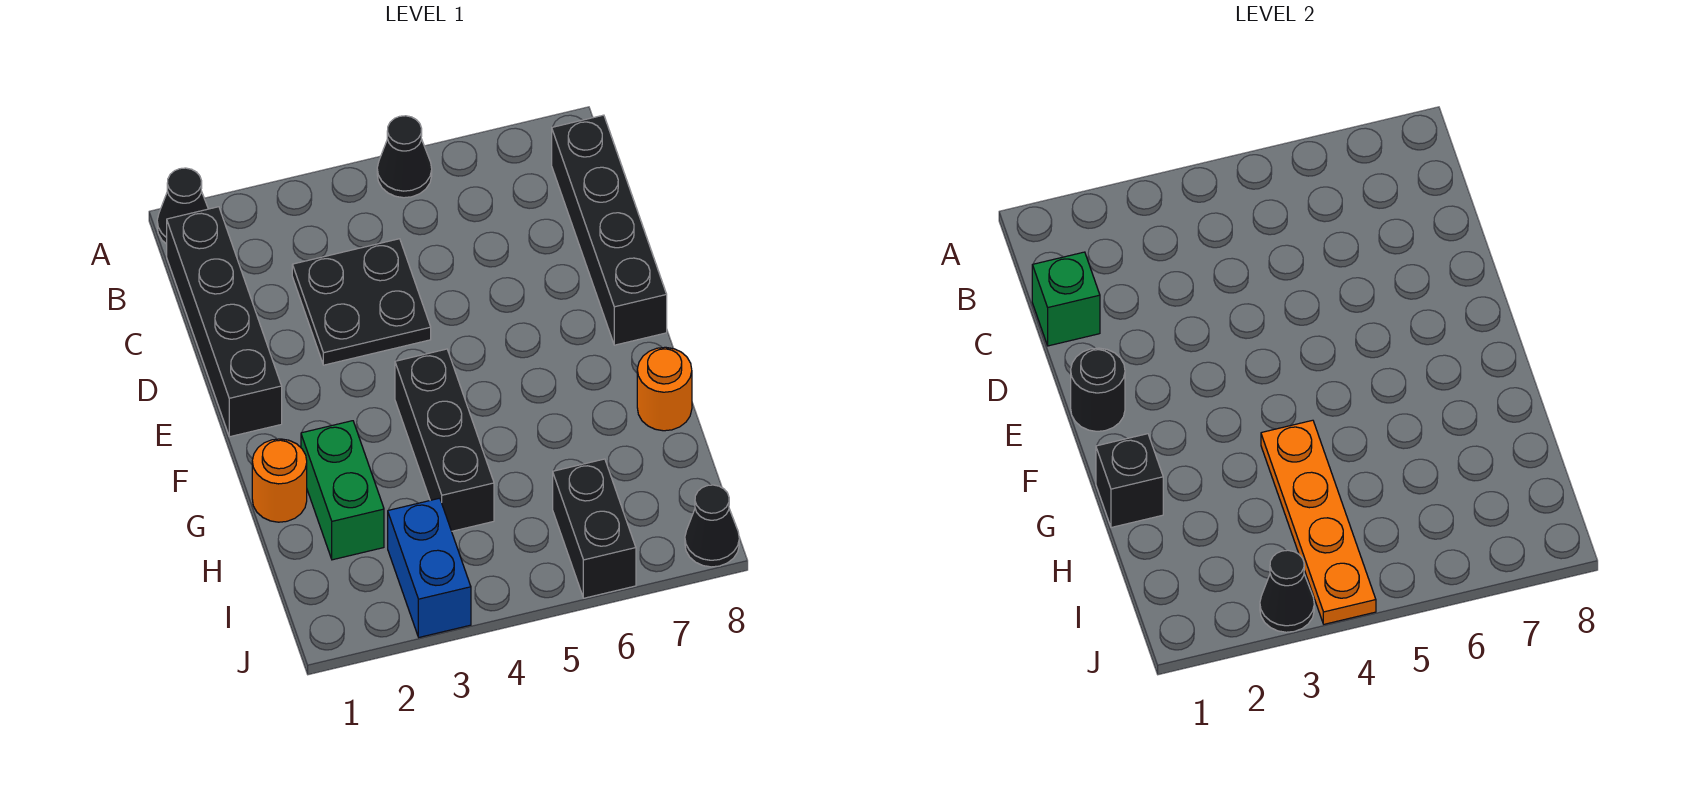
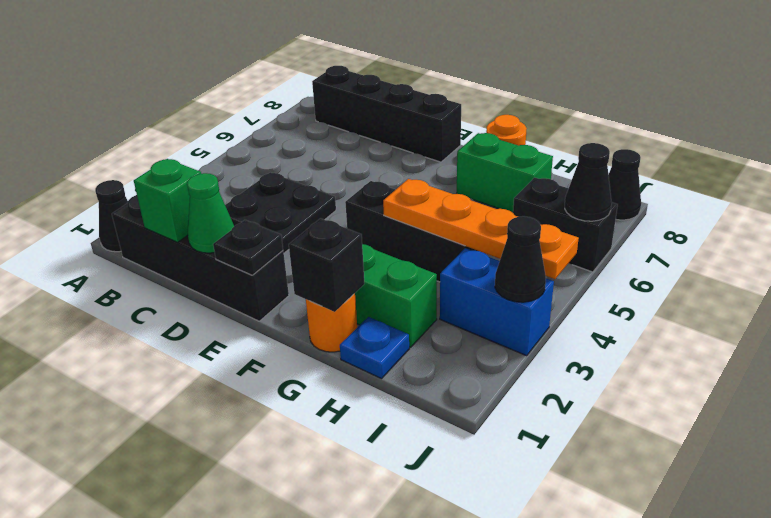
black cone A5 level 1 -> black cone J6 level 2
none -> green cone D1 level 2
black round brick E1 level 2 -> black plate E1 level 2
none -> green brick G7:H7 level 1
none -> blue plate H1 level 1

